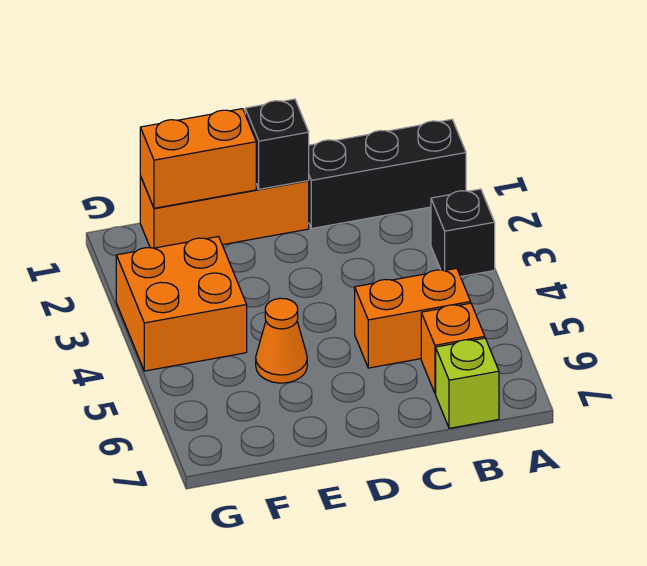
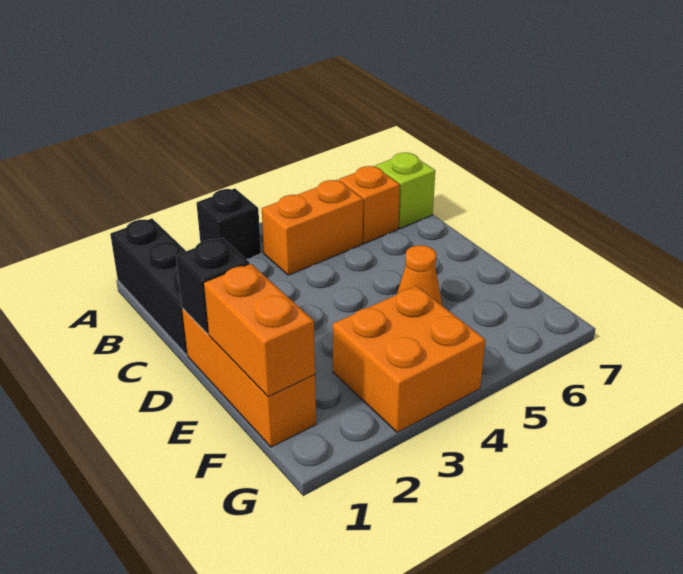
orange brick B5:C5 level 1 -> orange brick B4:B5 level 1

